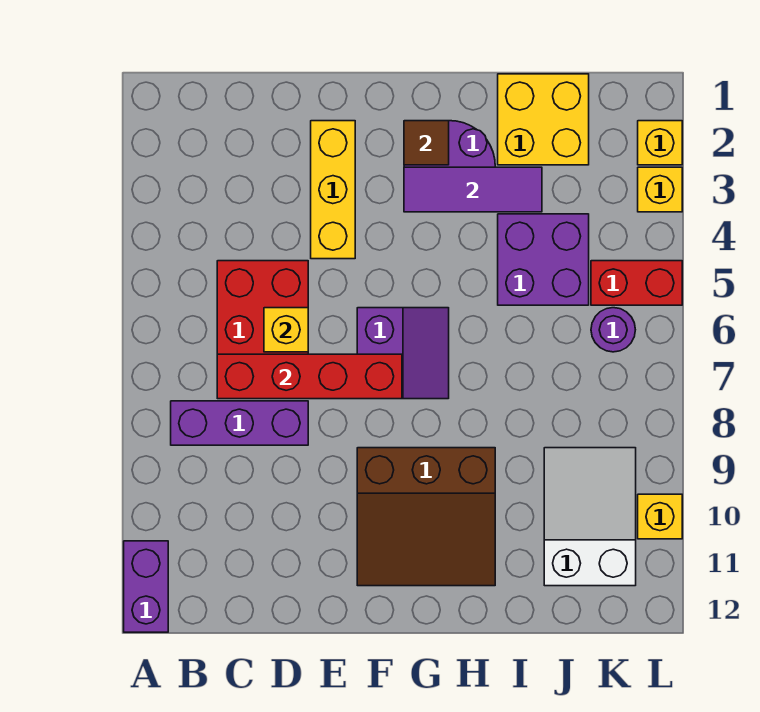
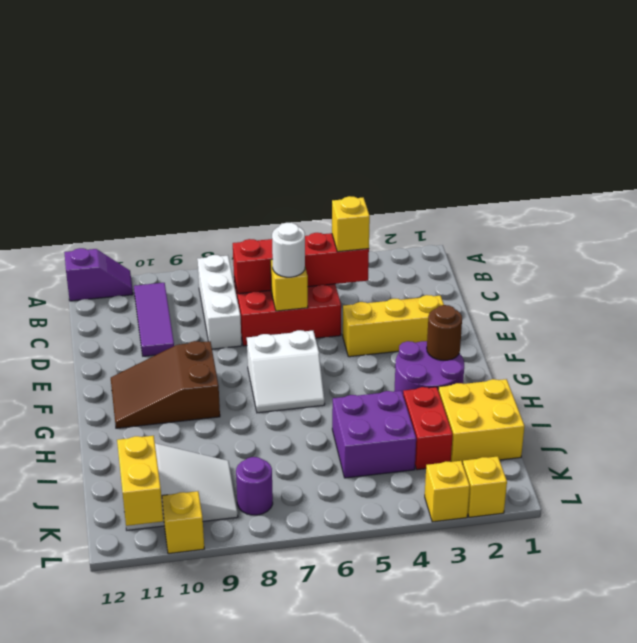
purple brick A11:A12 level 1 -> purple slope A11:A12 level 1 top 12
purple brick B8:D8 level 1 -> white brick B8:D8 level 1
none -> yellow brick C4 level 3
red brick C7:F7 level 2 -> red brick C4:C7 level 2
none -> white round brick D6 level 3
purple slope F6:G7 level 1 top F -> white slope F6:G7 level 1 top F
brown slope F9:H11 level 1 top 9 -> brown slope F9:G11 level 1 top 9
brown tile G2 level 2 -> brown round brick G2 level 2
purple tile G3:I3 level 2 -> purple tile B10:D10 level 1
red brick K5:L5 level 1 -> red brick I3:J3 level 1
purple round brick K6 level 1 -> purple round brick K8 level 1
none -> yellow brick K11:L11 level 2

